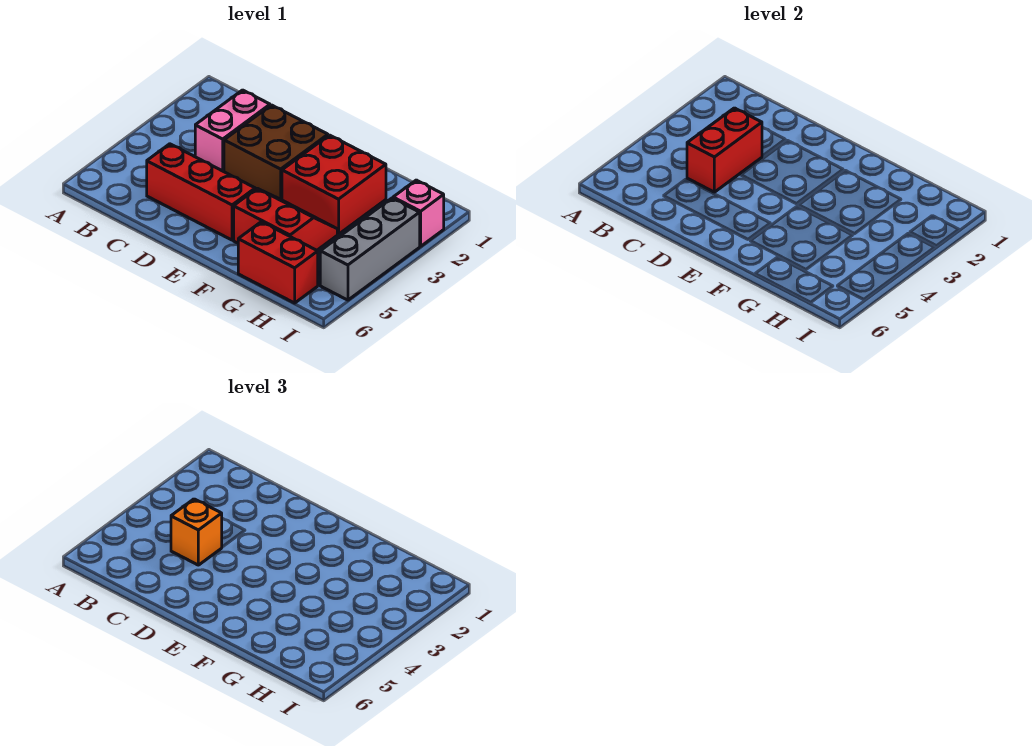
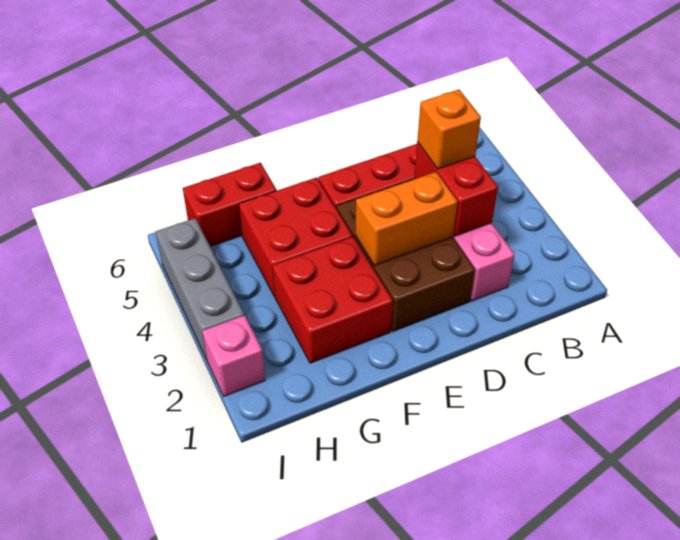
brown brick D2:E3 level 1 -> brown brick D2:E4 level 1
none -> orange brick D3:E3 level 2
red slope F4:G5 level 1 top 5 -> red brick F4:G5 level 1

